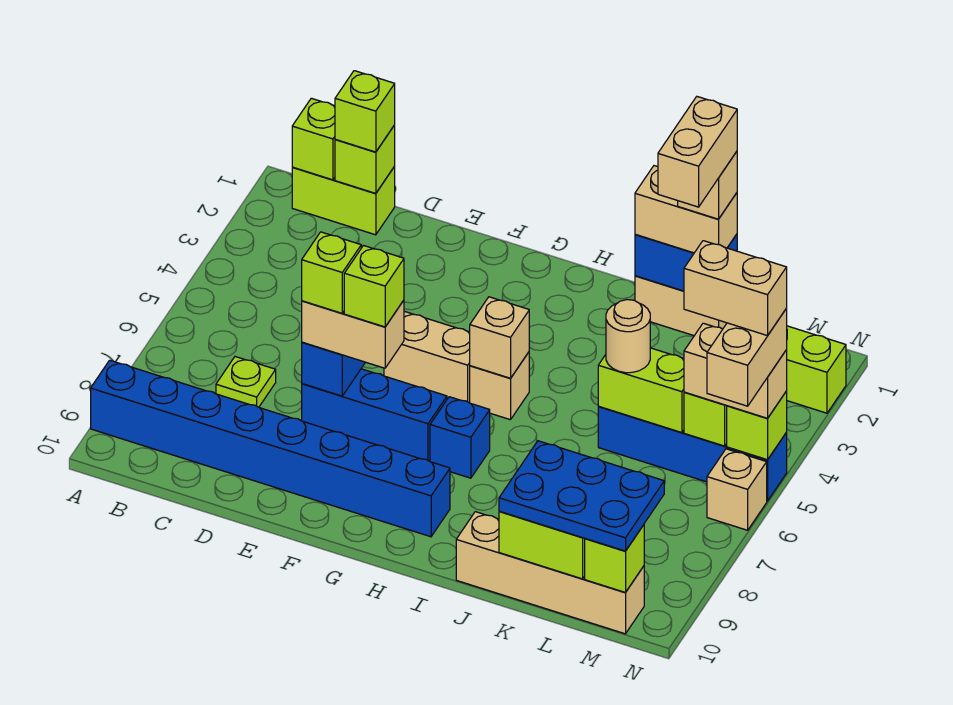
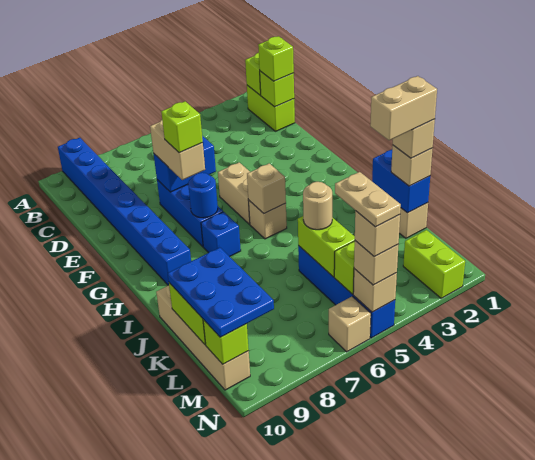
lime plate C7 level 1 -> none
lime brick E7 level 4 -> none
none -> blue round brick G7 level 2
tan brick J1:K1 level 3 -> tan brick K1 level 3
tan brick M5:N5 level 3 -> tan brick N5 level 3
tan brick M5:N5 level 5 -> tan plate M5:N5 level 5
lime brick N5 level 2 -> tan brick N5 level 2
tan brick N5:N6 level 4 -> tan brick N5 level 4

